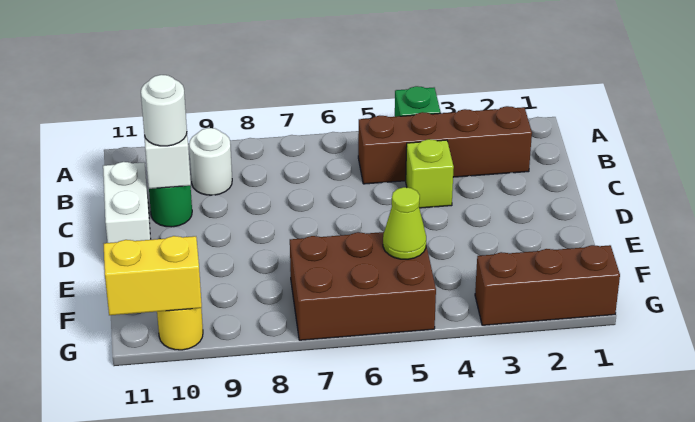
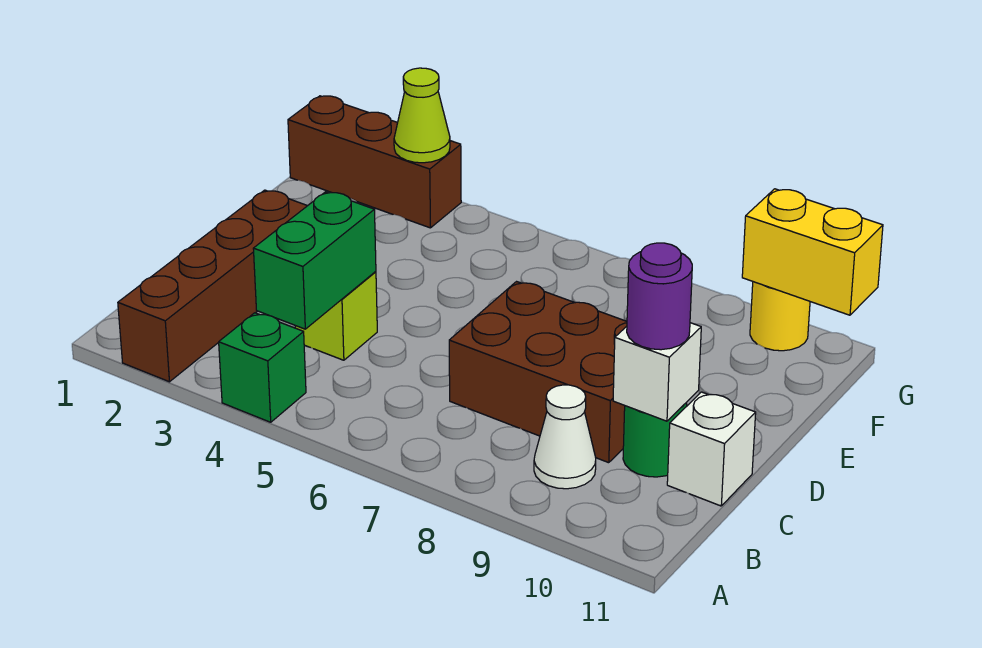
brown brick B2:B5 level 1 -> brown brick A2:D2 level 1
none -> green brick B4:C4 level 2
white round brick B9 level 1 -> white cone B9 level 1
white round brick C10 level 3 -> purple round brick C10 level 3
white brick C11:D11 level 1 -> white brick C11 level 1
brown brick F5:G7 level 1 -> brown brick C7:D9 level 1
lime cone F5 level 2 -> lime cone G3 level 2

